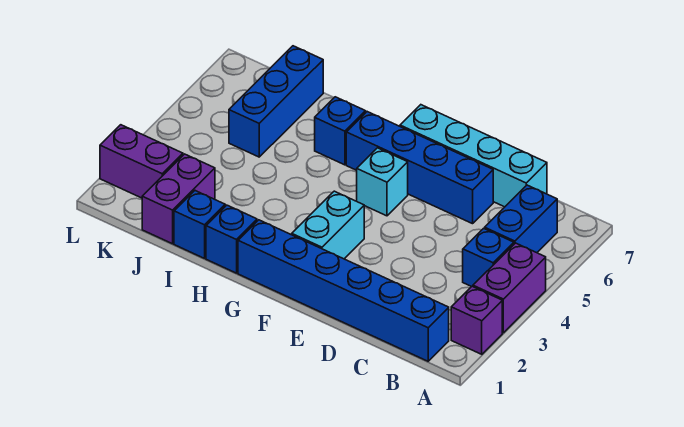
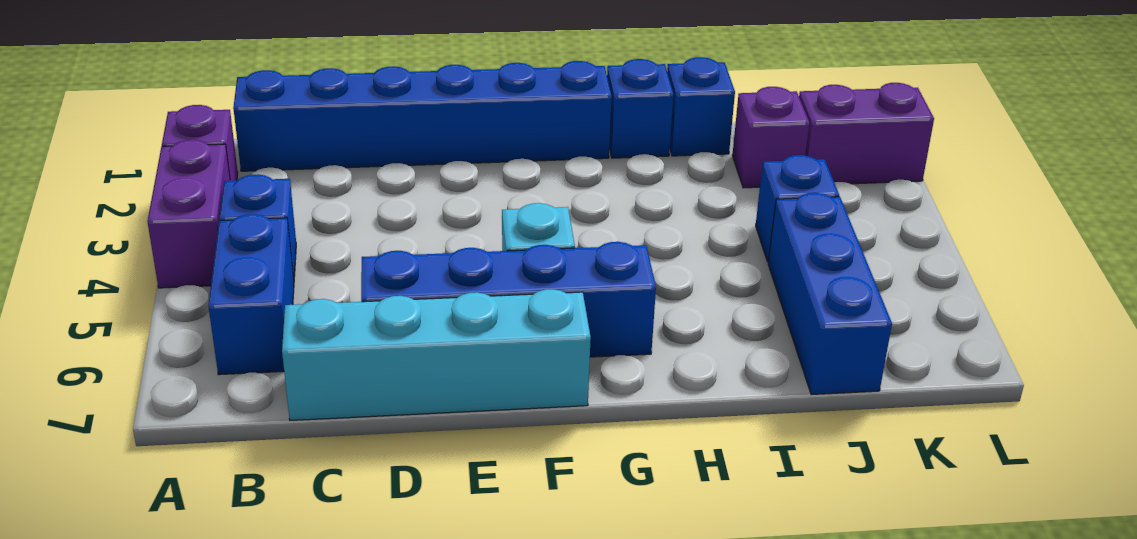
cyan brick F2:F3 level 1 -> none
blue brick H6 level 1 -> blue brick J4 level 1
purple brick J1:J2 level 1 -> purple brick J2 level 1

